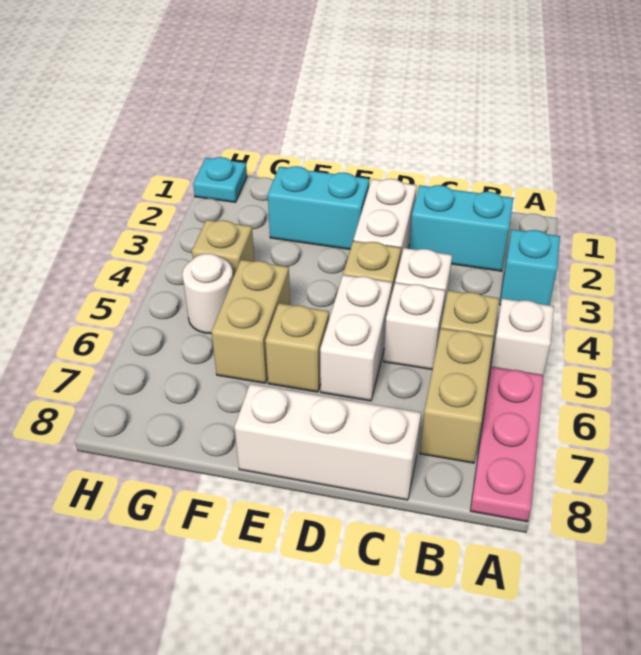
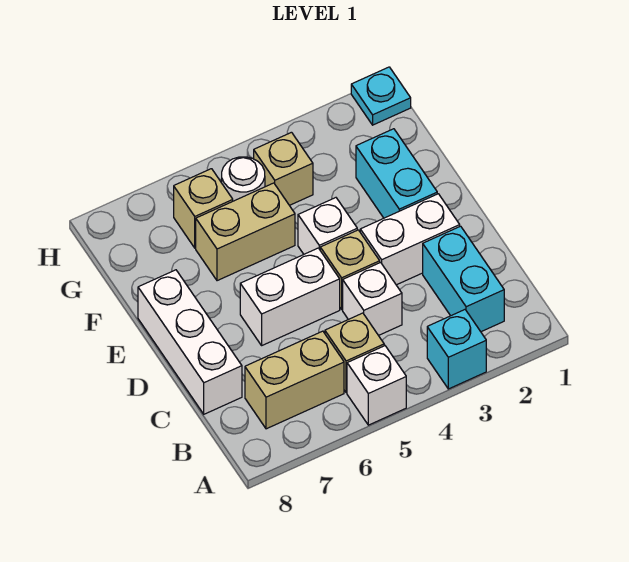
pink plate A6:A8 level 1 -> none
white brick C5 level 1 -> white brick E4 level 1
tan brick E6 level 1 -> tan brick G6 level 1

